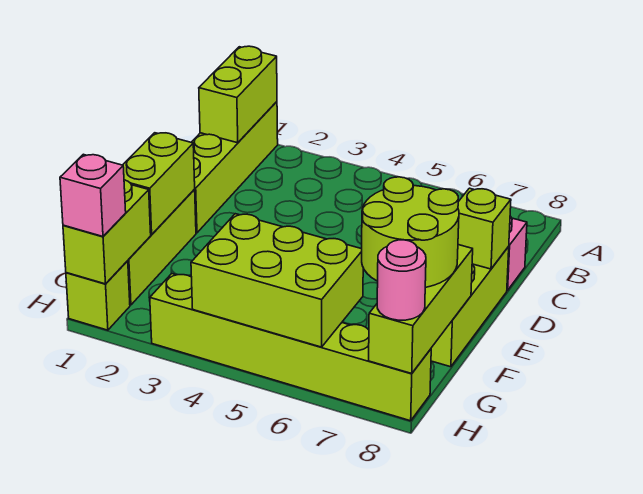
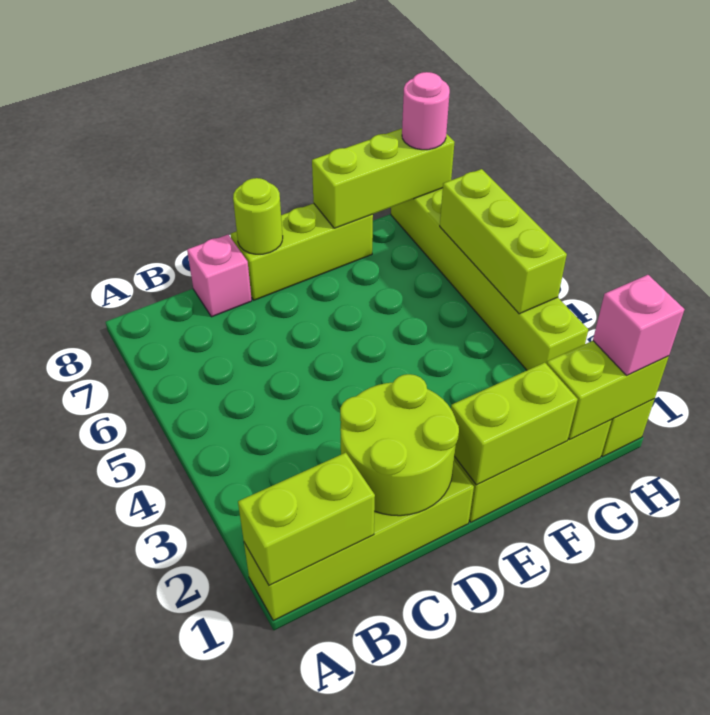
lime brick D8 level 2 -> lime round brick D8 level 2
lime round brick F7:G8 level 3 -> lime round brick C1:D2 level 2
lime brick G4:H6 level 2 -> lime brick H4:H6 level 2

